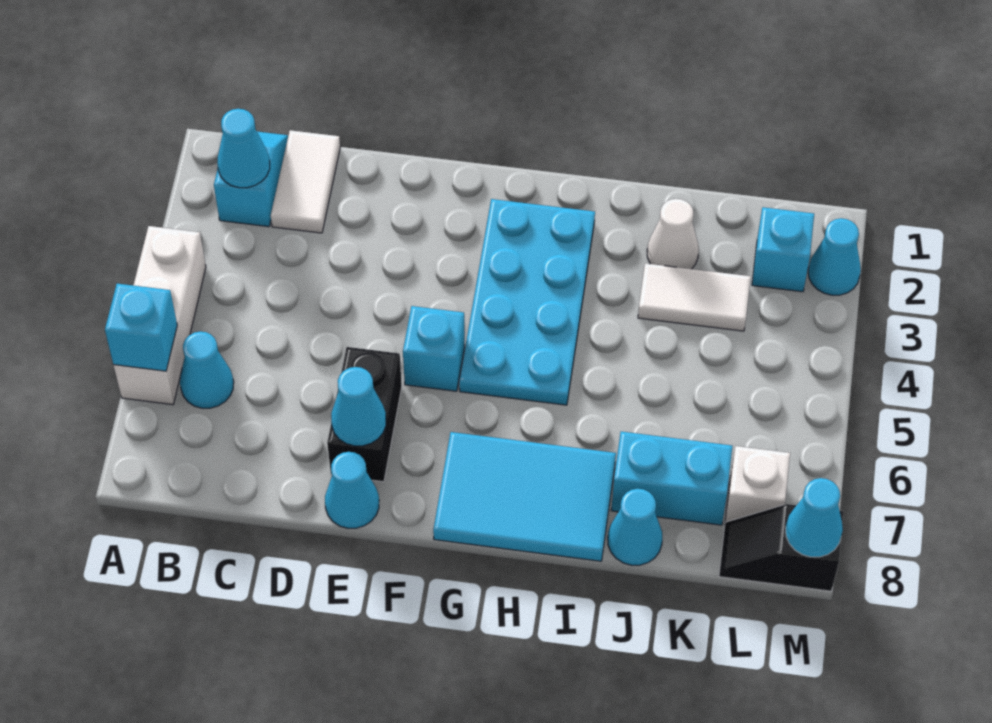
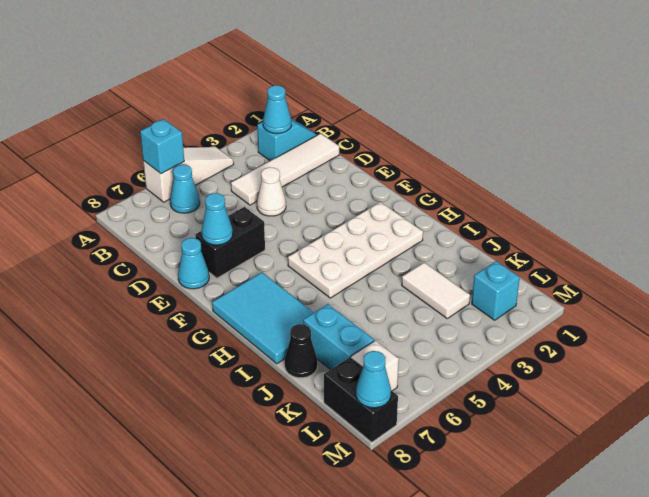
white brick A4:A6 level 1 -> white slope A4:A6 level 1 top 6
white tile C1:C2 level 1 -> white tile C1:C4 level 1
cyan brick F5 level 1 -> none
cyan plate G2:H5 level 1 -> white plate G2:H5 level 1
white cone J2 level 1 -> white cone D4 level 1
cyan cone J8 level 1 -> black cone J8 level 1
black slope L8:M8 level 1 top M -> black brick L8:M8 level 1
cyan cone M2 level 1 -> none

